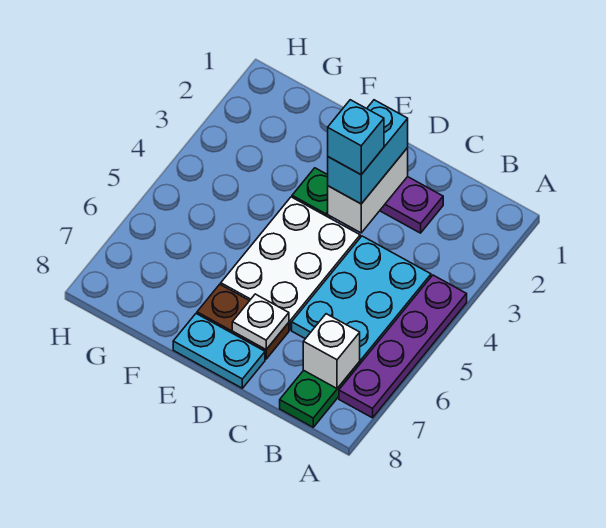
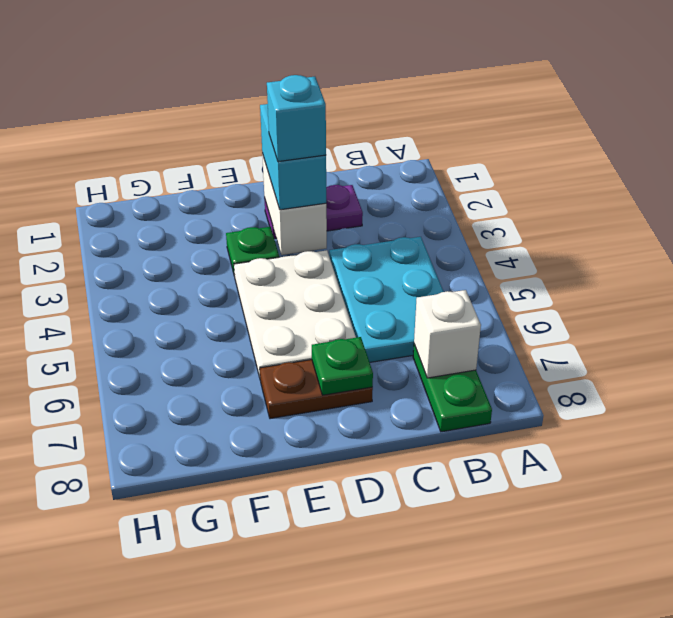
purple plate A4:A7 level 1 -> none
white plate D7 level 2 -> green plate D7 level 2
cyan plate D8:E8 level 1 -> none

